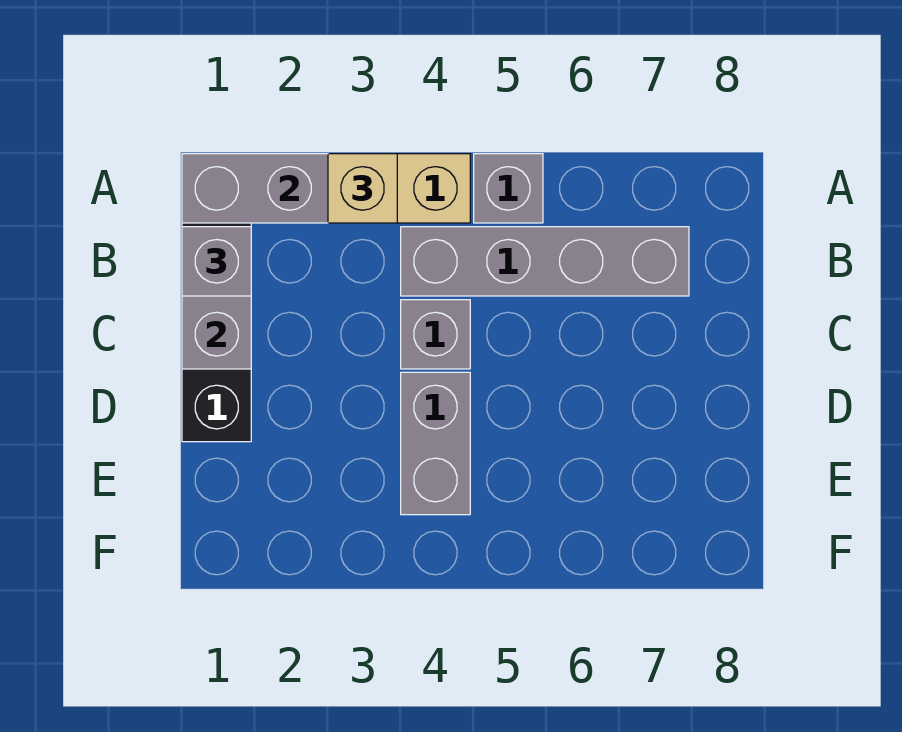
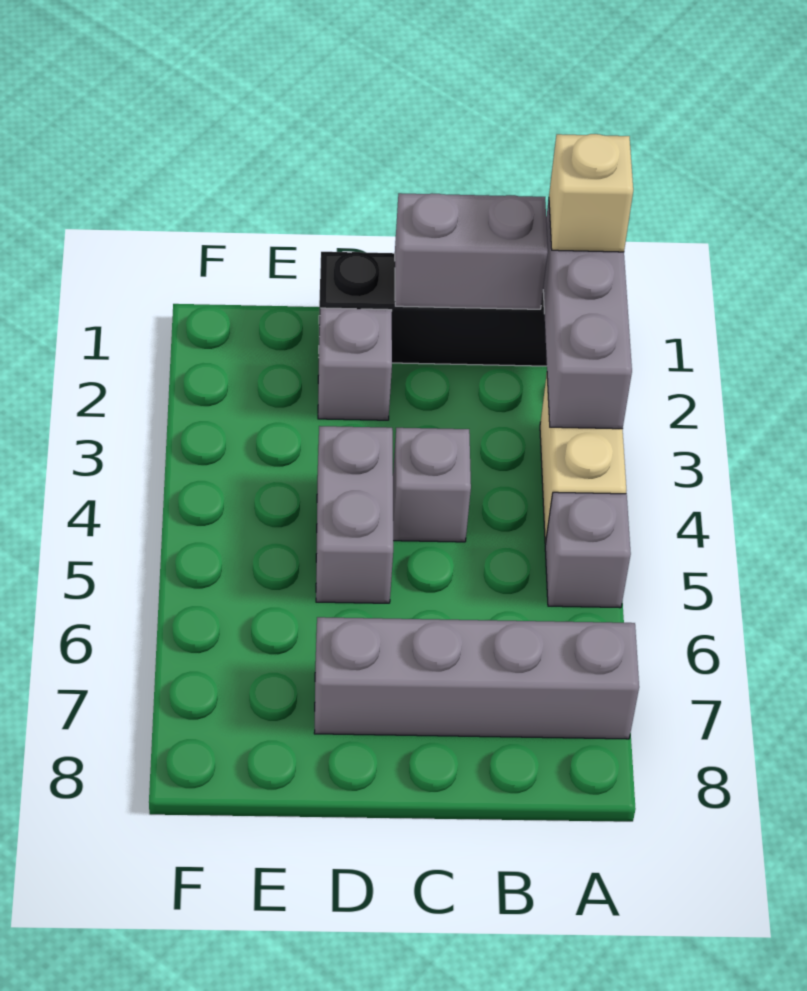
tan brick A3 level 3 -> tan brick A1 level 3
grey brick B1 level 3 -> grey brick D2 level 1
grey brick B4:B7 level 1 -> grey brick A7:D7 level 1
grey brick D4:E4 level 1 -> grey brick D4:D5 level 1

